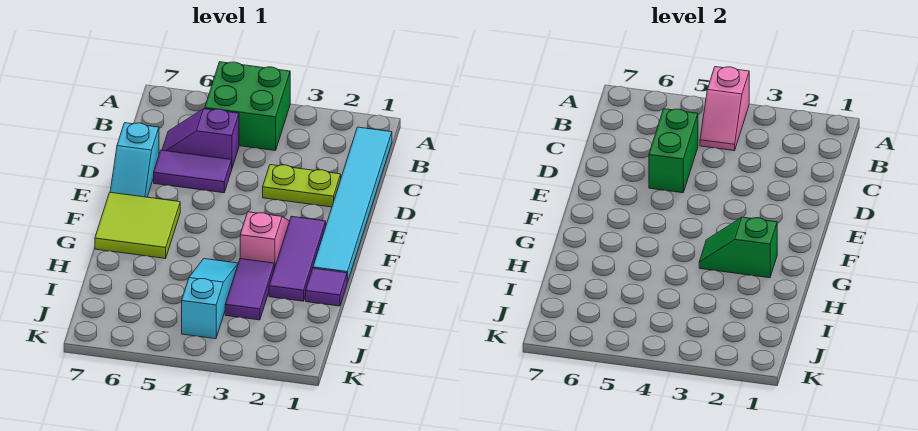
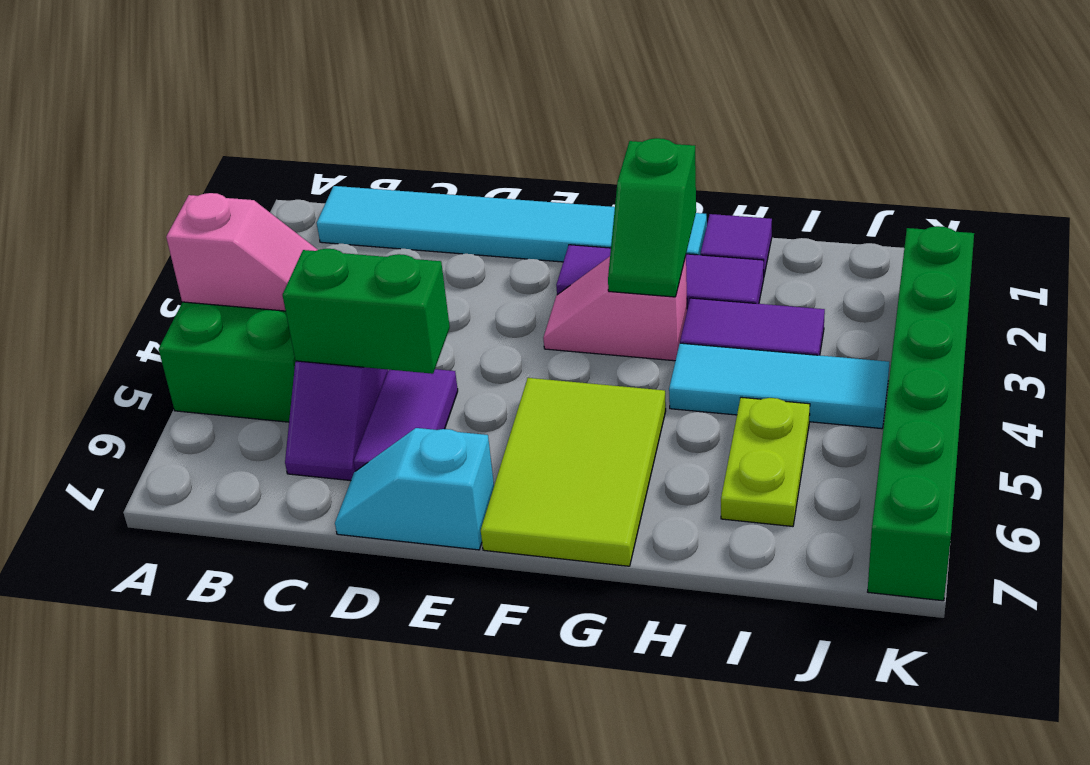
lime plate D2:D3 level 1 -> lime plate I5:I6 level 1
cyan slope D7:E7 level 1 top D -> cyan slope D7:E7 level 1 top E
lime tile F6:G7 level 1 -> lime tile F5:G7 level 1
cyan slope H4:J4 level 1 top J -> cyan tile H4:J4 level 1
none -> green brick K2:K7 level 1

